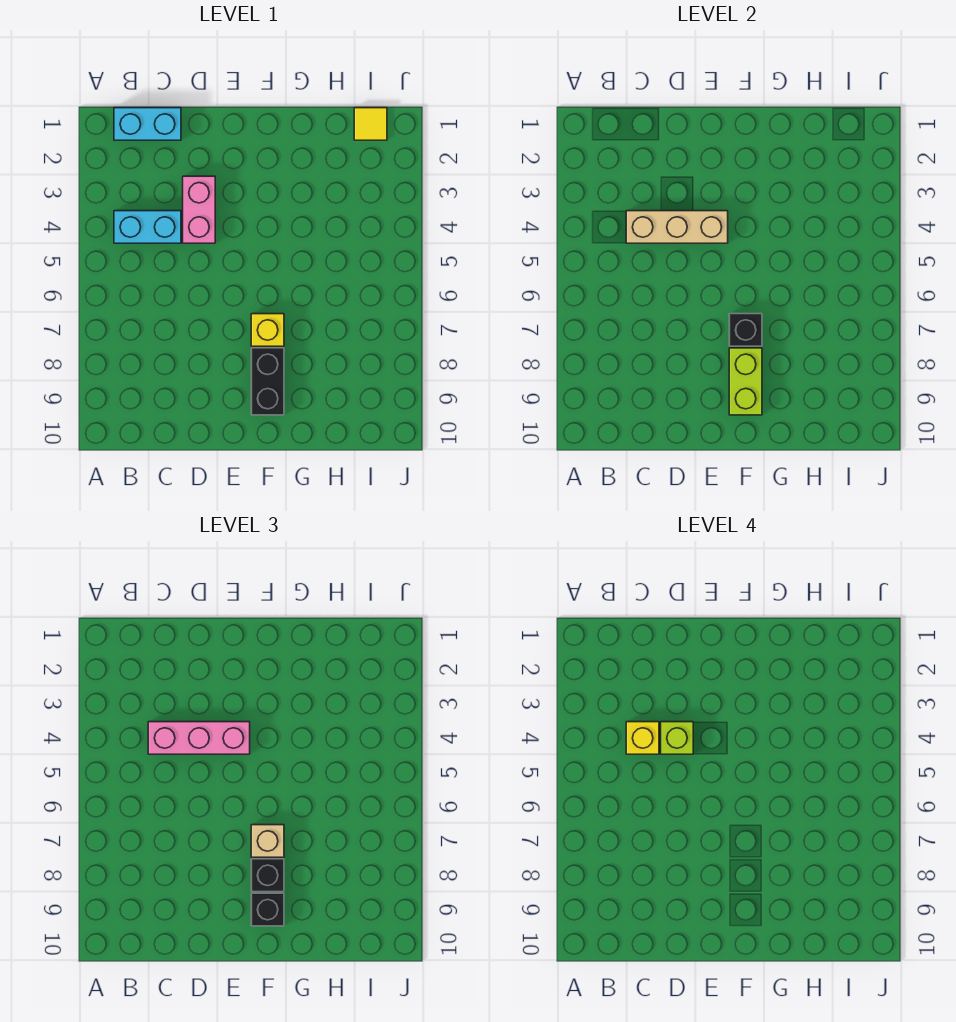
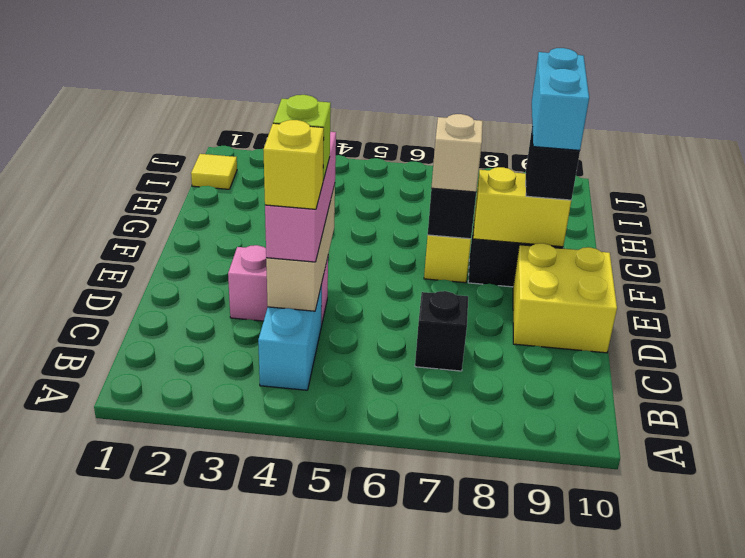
cyan brick B1:C1 level 1 -> cyan brick F9:G9 level 4
none -> yellow brick D9:E10 level 1
lime brick F8:F9 level 2 -> yellow brick F8:F9 level 2
black brick F8 level 3 -> black brick C7 level 1

